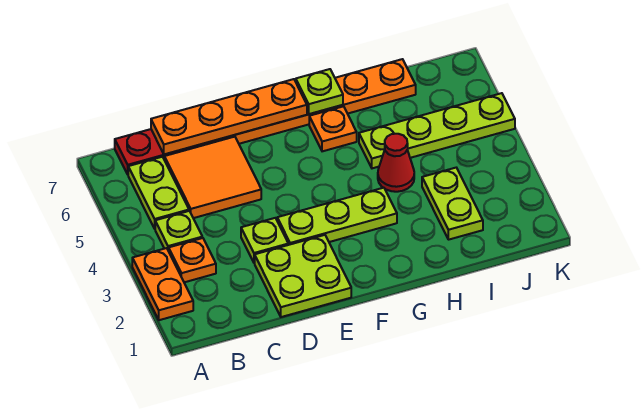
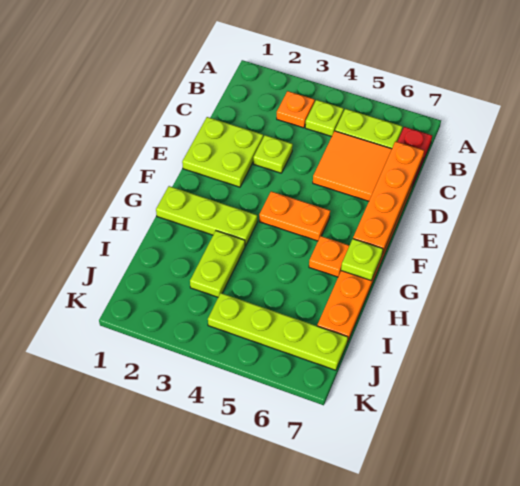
orange plate A2:A3 level 1 -> orange plate F4:F5 level 1
lime plate E3:G3 level 1 -> lime plate G1:G3 level 1
red cone H4 level 1 -> none
lime plate H5:K5 level 1 -> lime plate J4:J7 level 1
lime plate I2:I3 level 1 -> lime plate H3:I3 level 1

